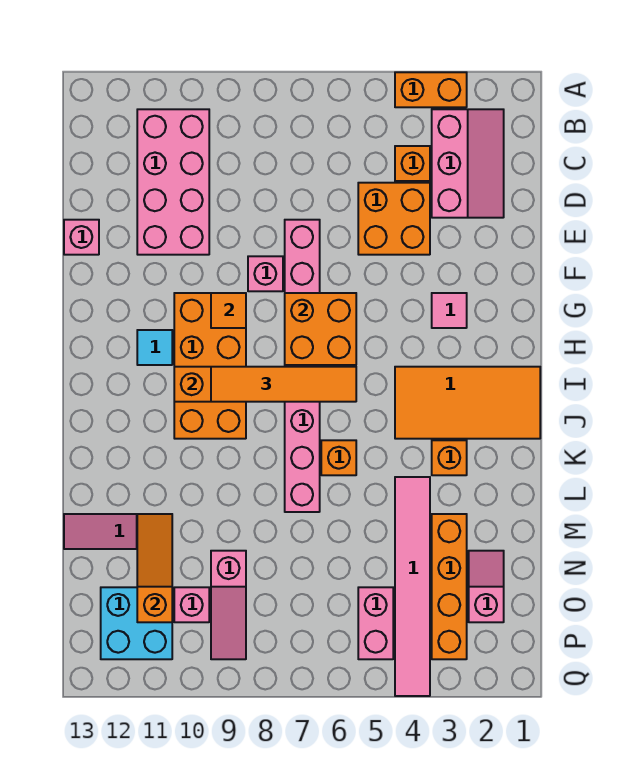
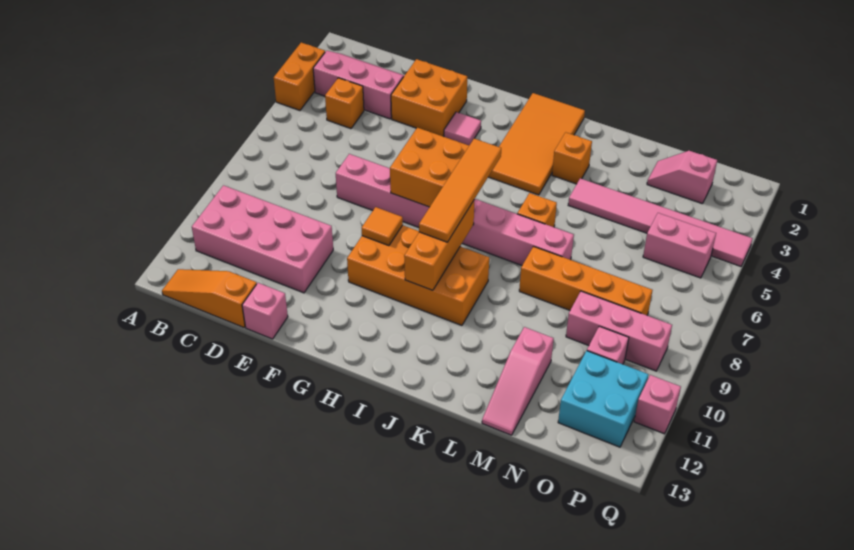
orange brick D4:E5 level 1 -> orange brick E2:F3 level 1
pink brick F8 level 1 -> pink brick Q11 level 1
cyan tile H11 level 1 -> none
orange brick M3:P3 level 1 -> orange brick L8:O8 level 1
orange slope M11:O11 level 2 top O -> orange slope B13:D13 level 1 top D
pink slope N9:P9 level 1 top N -> pink brick N9:P9 level 1

